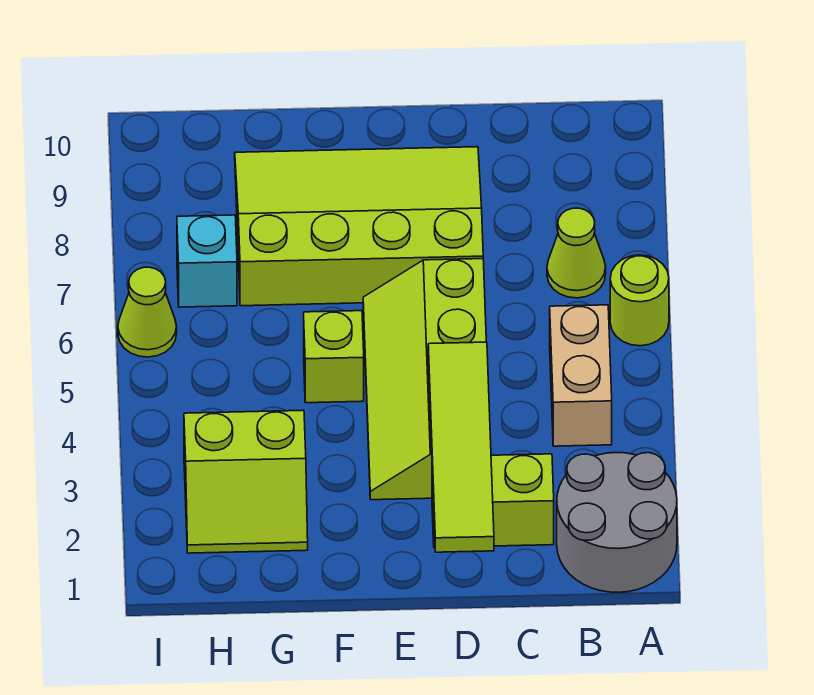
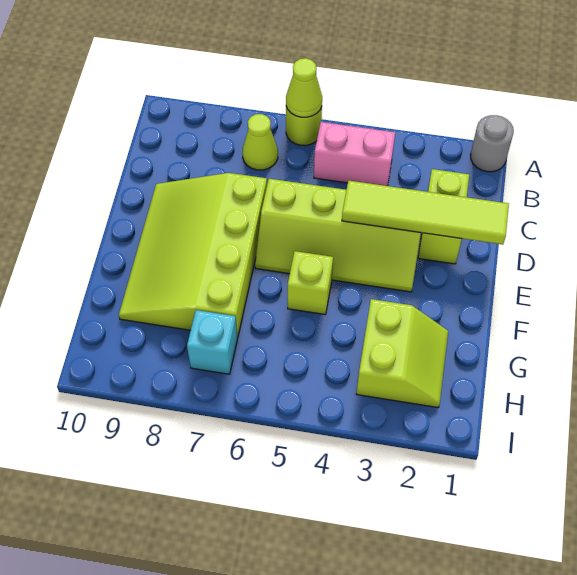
grey round brick A1:B2 level 1 -> grey round brick A1 level 1
tan brick B4:B5 level 1 -> pink brick B4:B5 level 1
lime cone I6 level 1 -> lime cone A6 level 2

